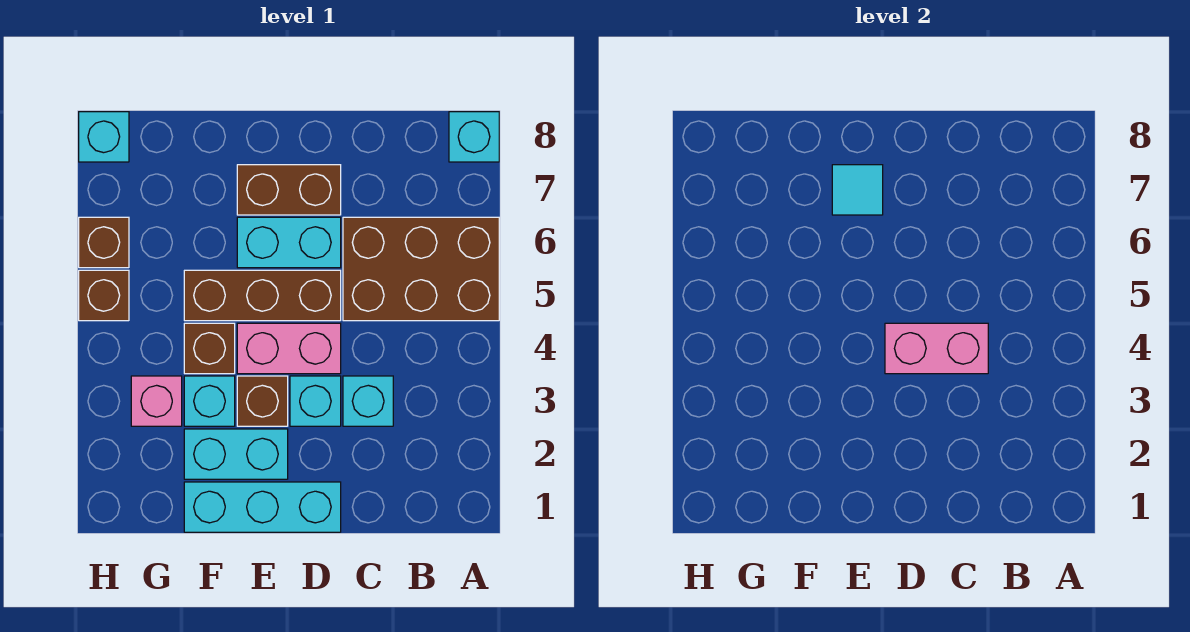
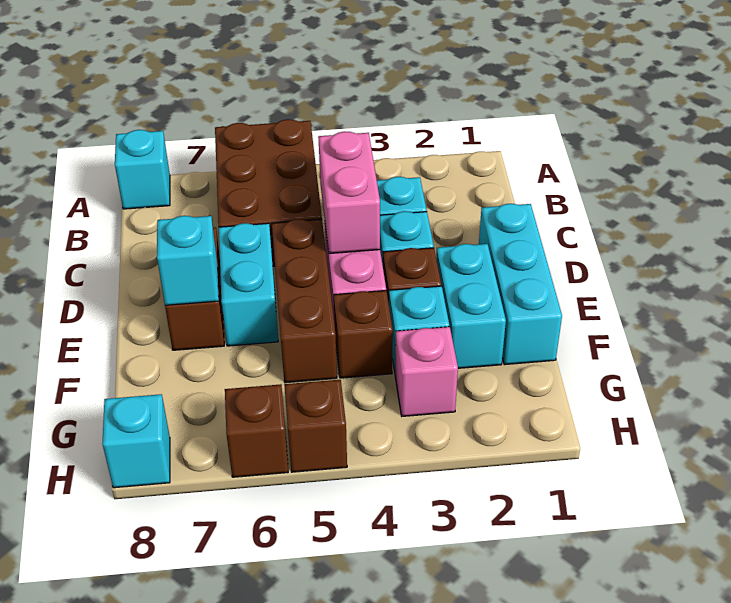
cyan tile E7 level 2 -> cyan brick E7 level 2

